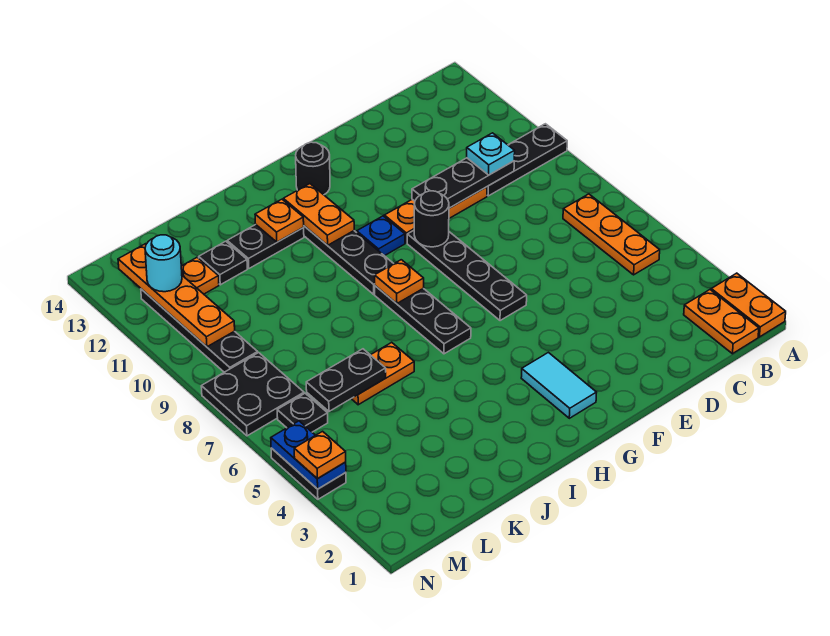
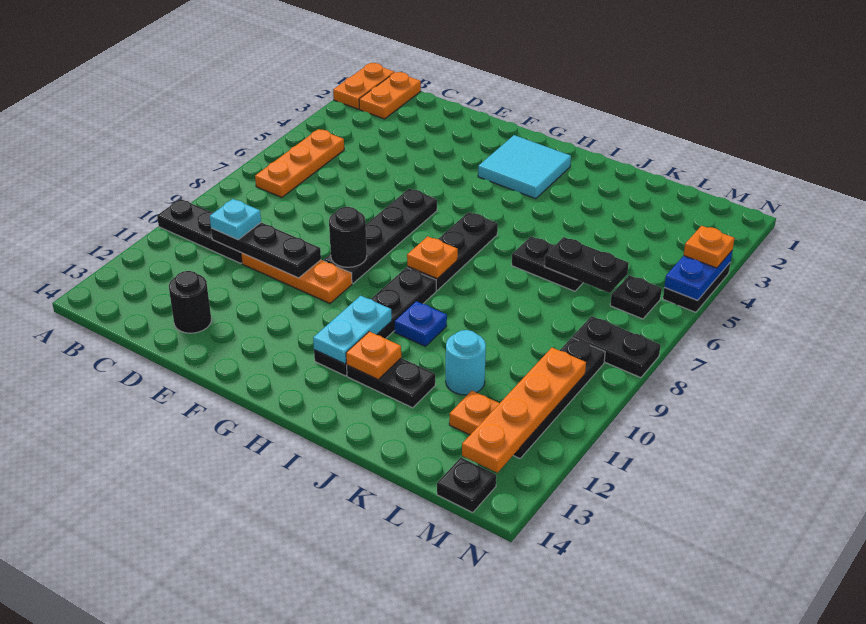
cyan tile G2:G3 level 1 -> cyan tile G2:H3 level 1
blue plate G10 level 1 -> blue plate I10 level 1
black round brick G13 level 1 -> black round brick D13 level 1
orange plate H11:H12 level 2 -> cyan plate H11:H12 level 2
orange plate J6:K6 level 1 -> black plate J6:K6 level 1
black plate K12 level 1 -> black plate M14 level 1
black plate M7:N8 level 1 -> black plate M8:N8 level 1
cyan round brick M12 level 3 -> cyan round brick K11 level 1

